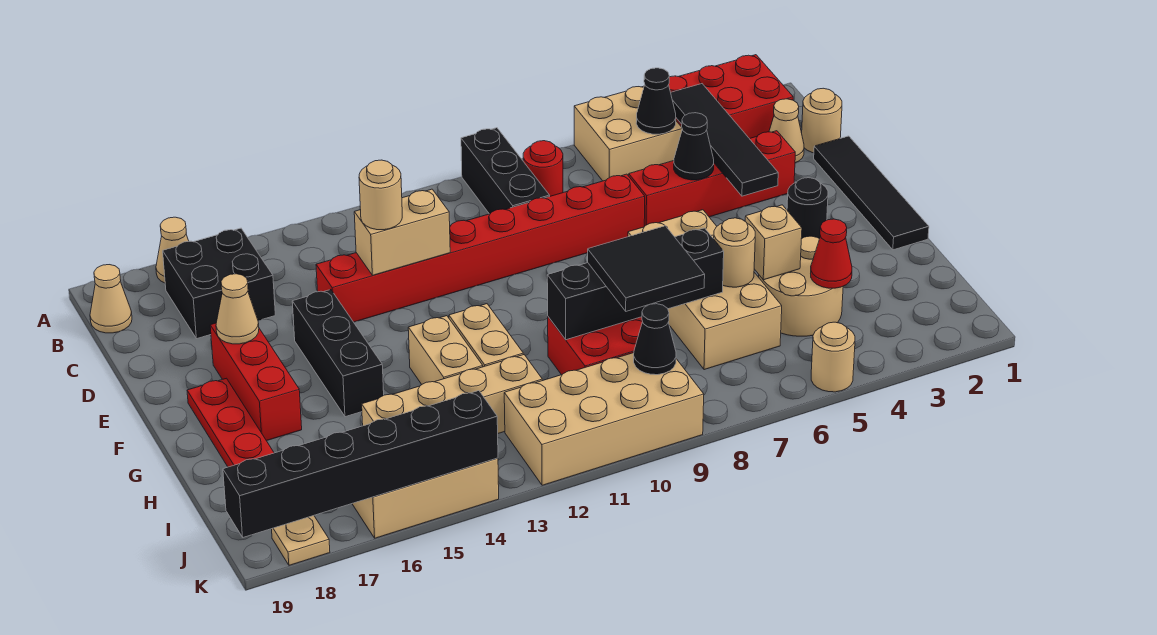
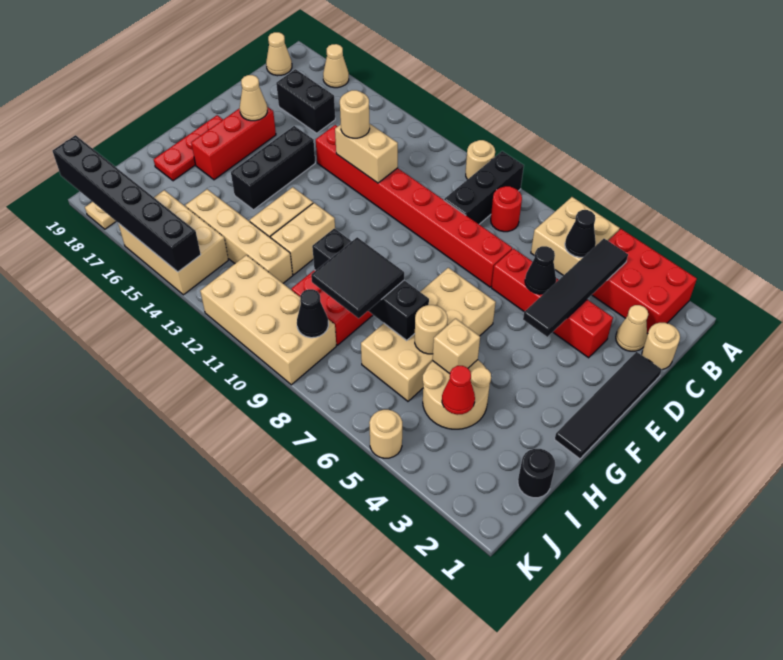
none -> tan round brick A10 level 1
black brick B16:C17 level 1 -> black brick C16:C17 level 1
black round brick F3 level 1 -> black round brick I1 level 1

